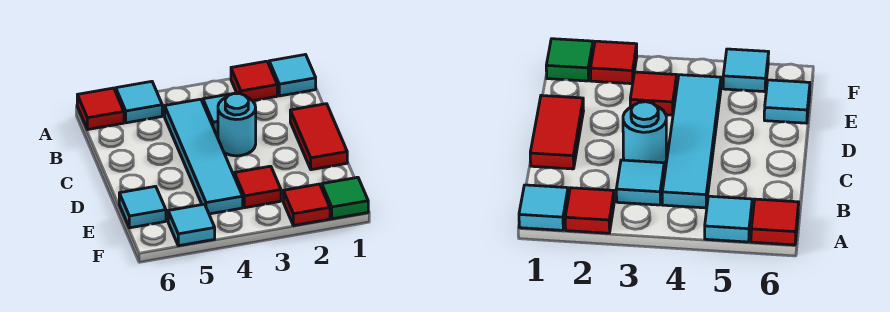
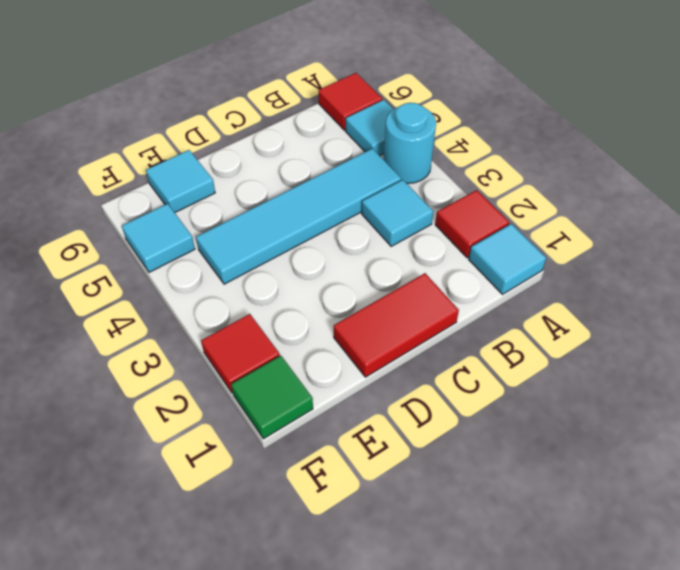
cyan round brick C3 level 1 -> cyan round brick A4 level 1
red tile E3 level 1 -> none

